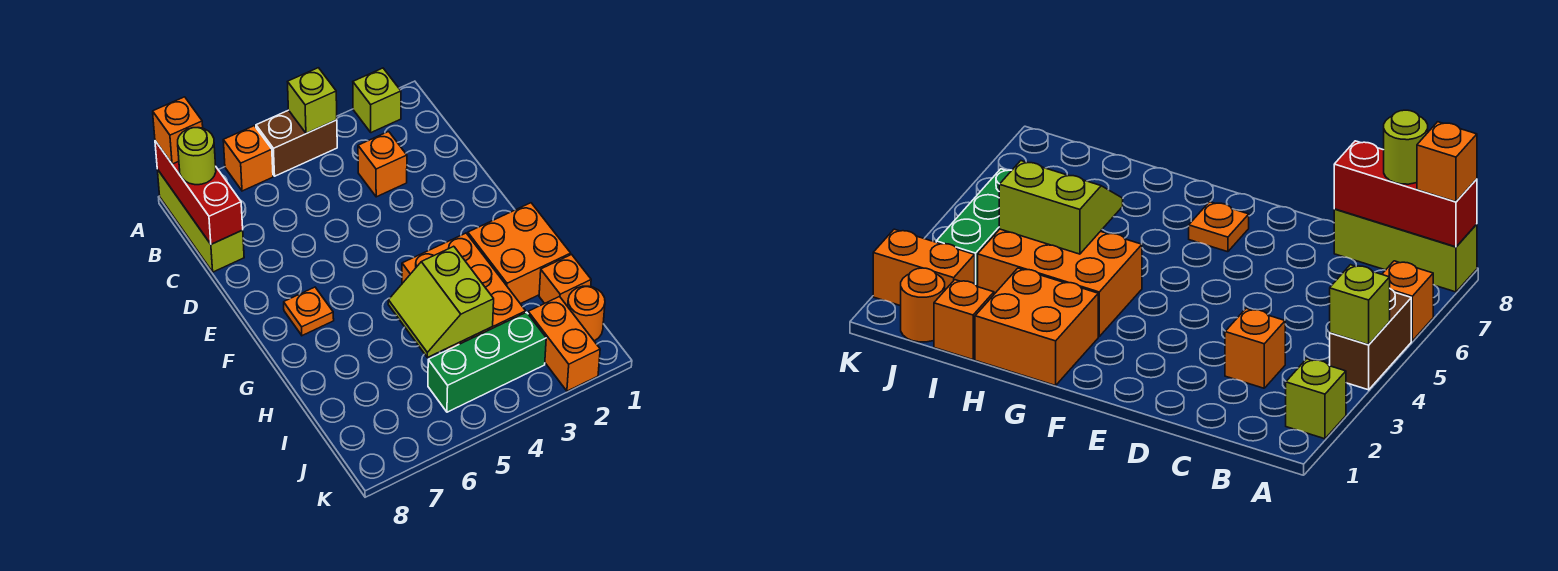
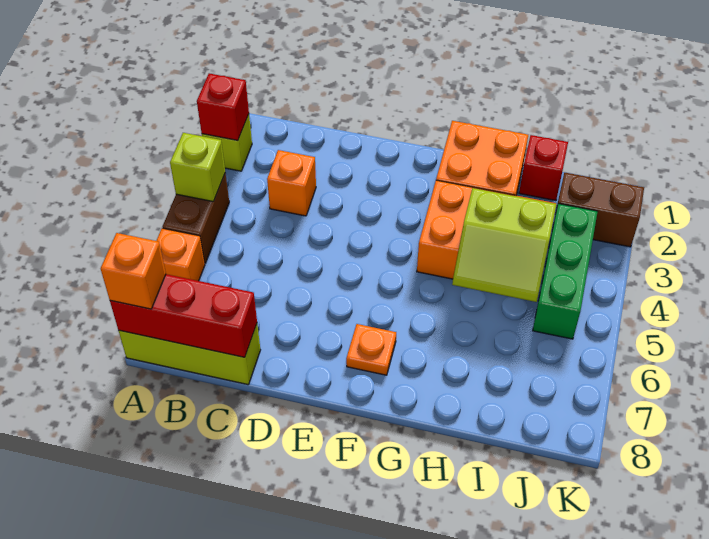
none -> red brick A2 level 2
lime round brick B8 level 3 -> none
orange brick I1 level 1 -> red brick I1 level 1
orange round brick J1 level 1 -> none
orange brick J2:K2 level 1 -> brown brick J2:K2 level 1

